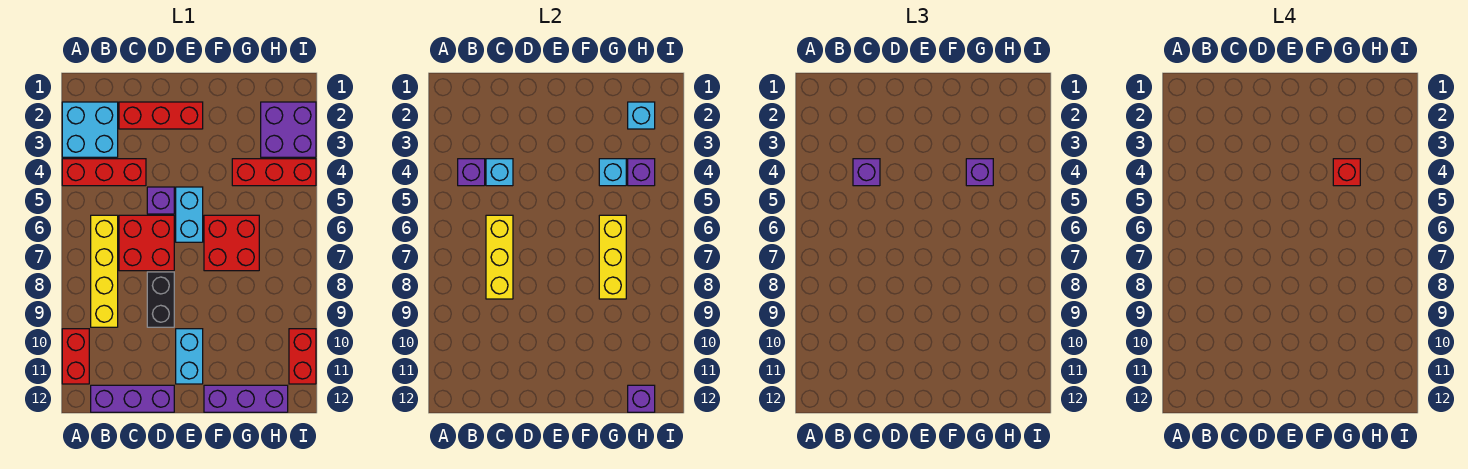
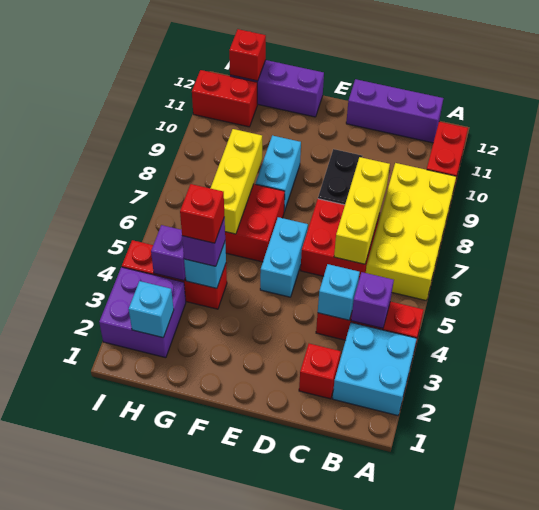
yellow brick B6:B9 level 1 -> yellow brick A6:B9 level 1
red brick C2:E2 level 1 -> red brick C2 level 1
purple brick C4 level 3 -> none
purple brick D5 level 1 -> none
cyan brick E10:E11 level 1 -> cyan brick F8:F9 level 1
purple brick H12 level 2 -> red brick H12 level 2
red brick I10:I11 level 1 -> red brick H11:I11 level 1

